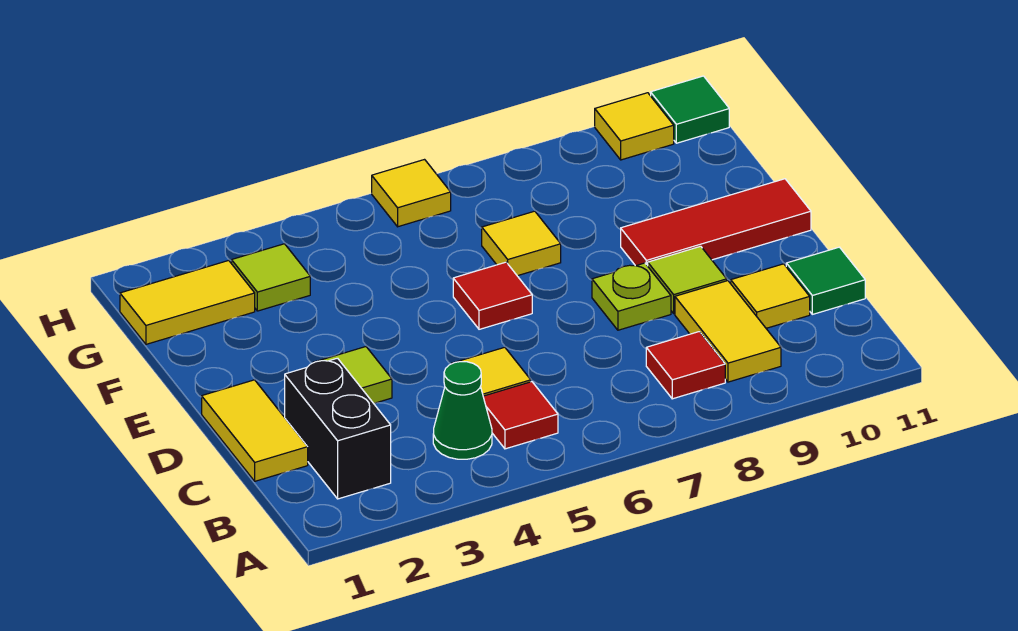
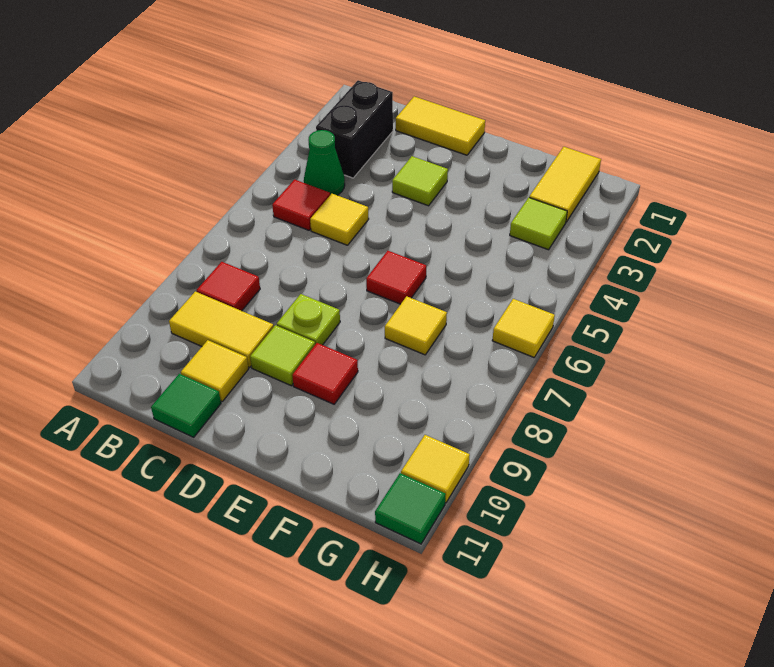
black brick B2:C2 level 1 -> black brick B2:B3 level 1
red tile E9:E11 level 1 -> red tile E9 level 1

